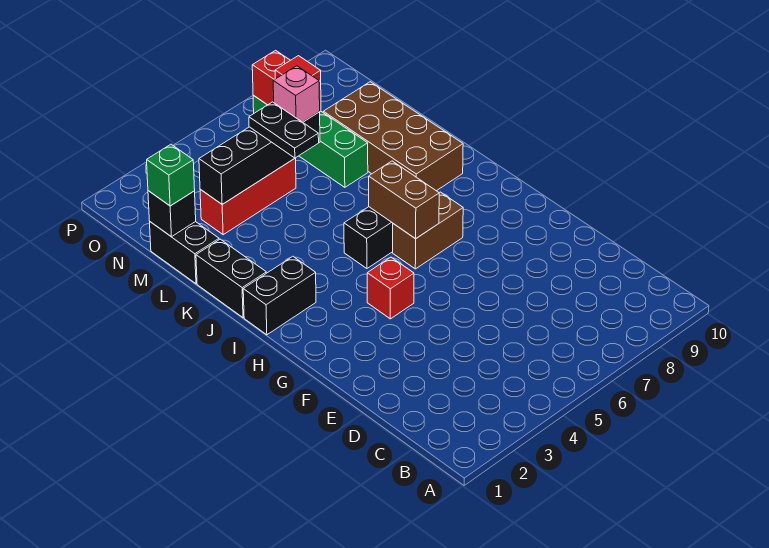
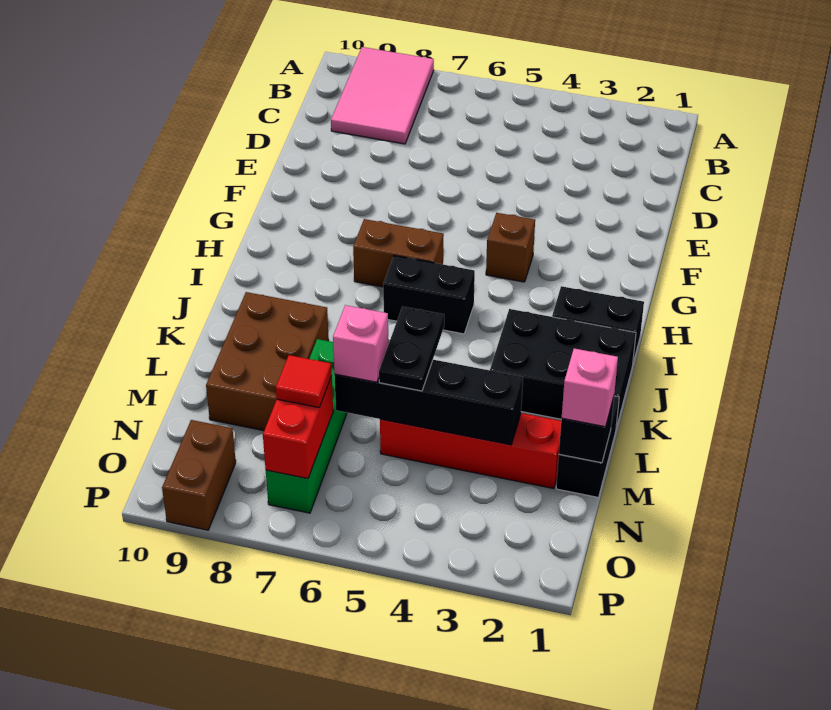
none -> pink tile A8:C9 level 1
red brick G4 level 1 -> brown brick G4 level 1
brown brick H6:I6 level 2 -> brown brick O9:P9 level 1
black brick J1:K1 level 1 -> black brick J1:K3 level 1
brown brick J8:M9 level 1 -> brown brick K8:M9 level 1
green brick M1 level 3 -> pink brick M1 level 3
red brick M3:M5 level 1 -> red brick M2:M5 level 1

